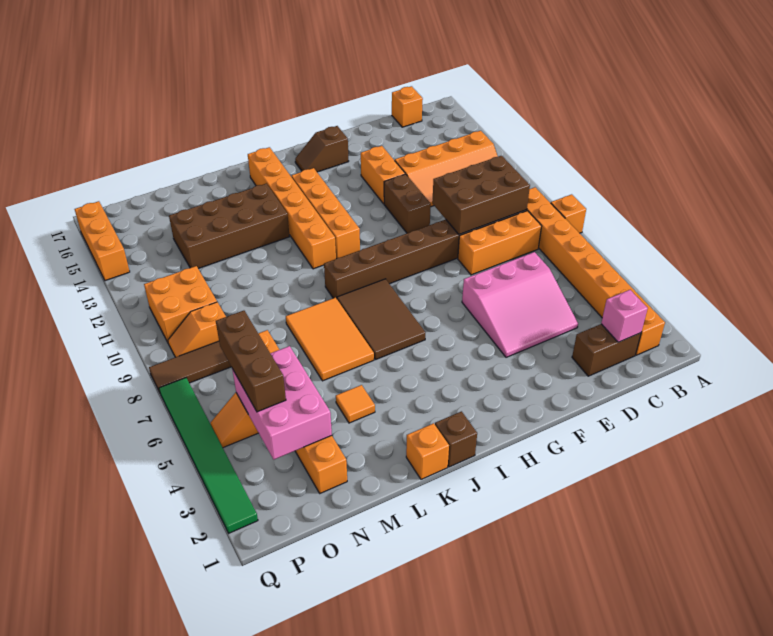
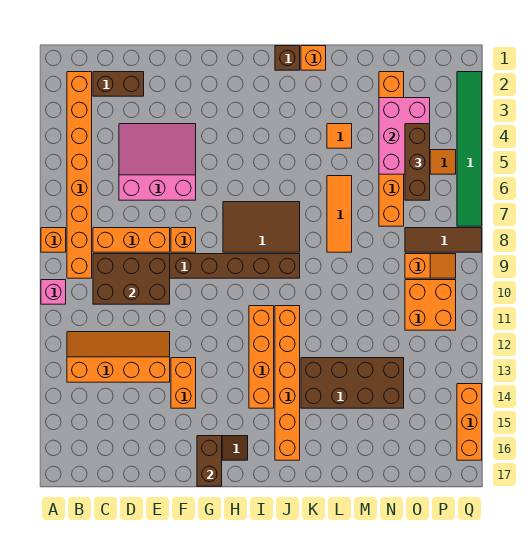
pink brick C2 level 2 -> pink brick A10 level 1
orange brick C17 level 1 -> orange brick F8 level 1
brown brick F11:F12 level 1 -> brown brick G16:G17 level 2
brown tile I6:J8 level 1 -> brown tile H7:J8 level 1
orange tile K6:L8 level 1 -> orange tile L6:L8 level 1

